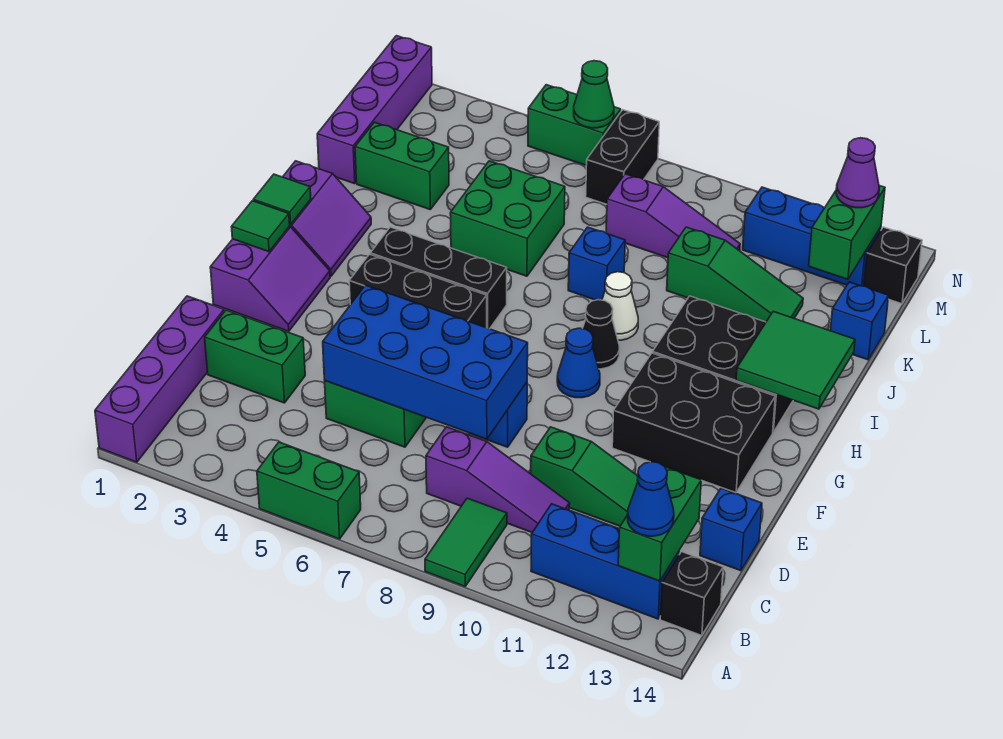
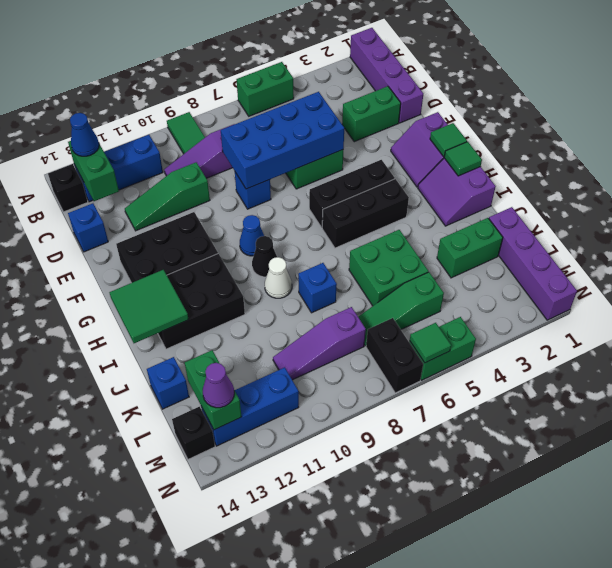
green slope K10:K12 level 1 top 10 -> green slope L5:L7 level 1 top 5
green cone N6 level 2 -> green tile N6 level 2

